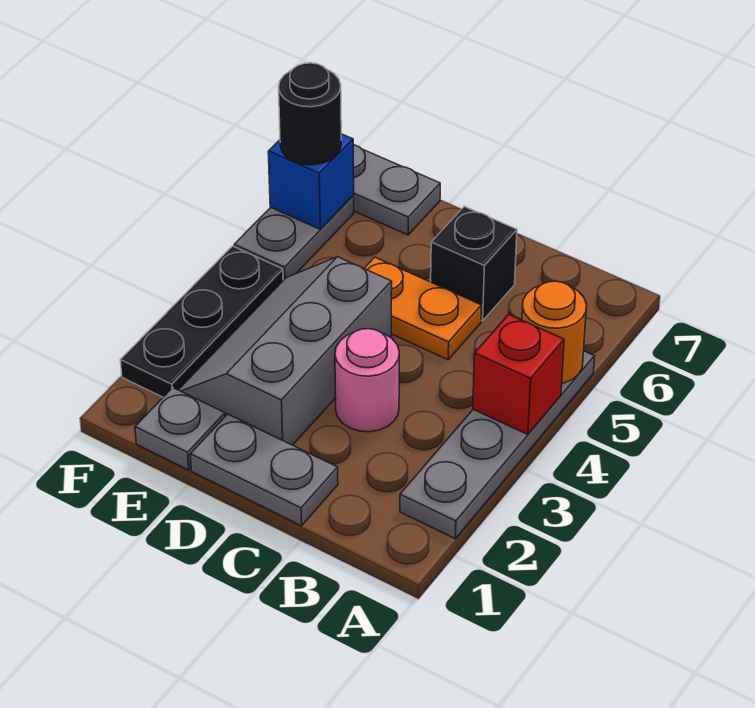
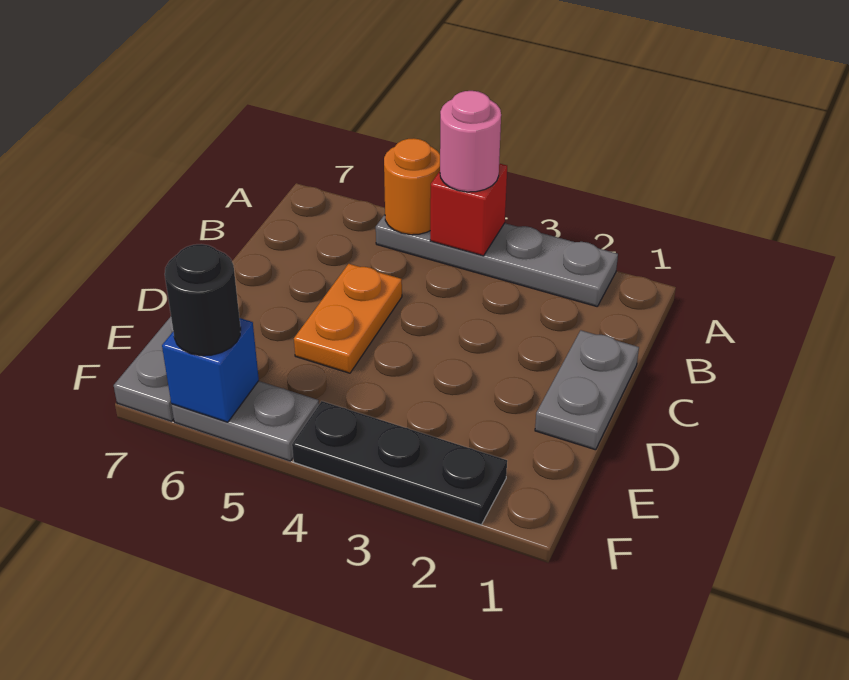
pink round brick C3 level 1 -> pink round brick A4 level 3
black brick C6 level 1 -> none
grey slope D2:E4 level 1 top D -> none
grey plate E1 level 1 -> none

